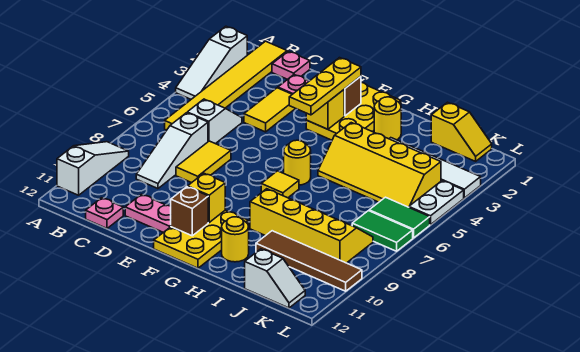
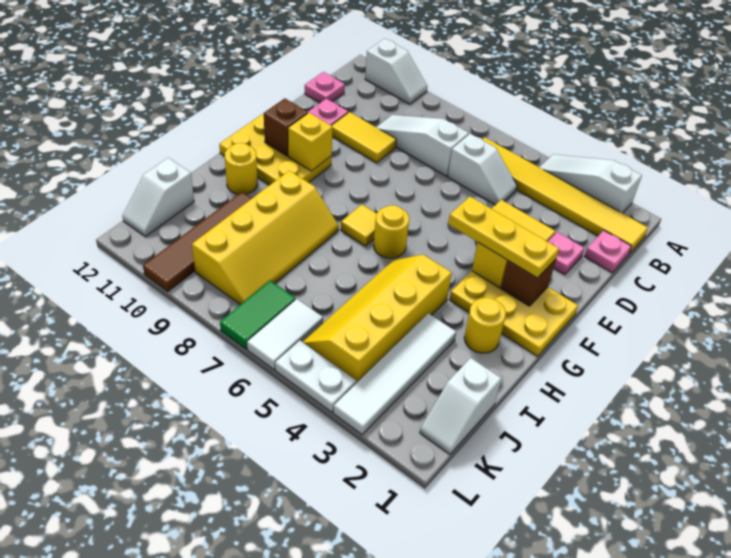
white slope A9:A11 level 1 top 11 -> white slope A10:A11 level 1 top 11
yellow tile D7:D8 level 1 -> yellow tile D9:D10 level 1
yellow slope J1:K1 level 1 top J -> white slope J1:K1 level 1 top J
green tile K6:L6 level 1 -> white tile K6:L6 level 1

